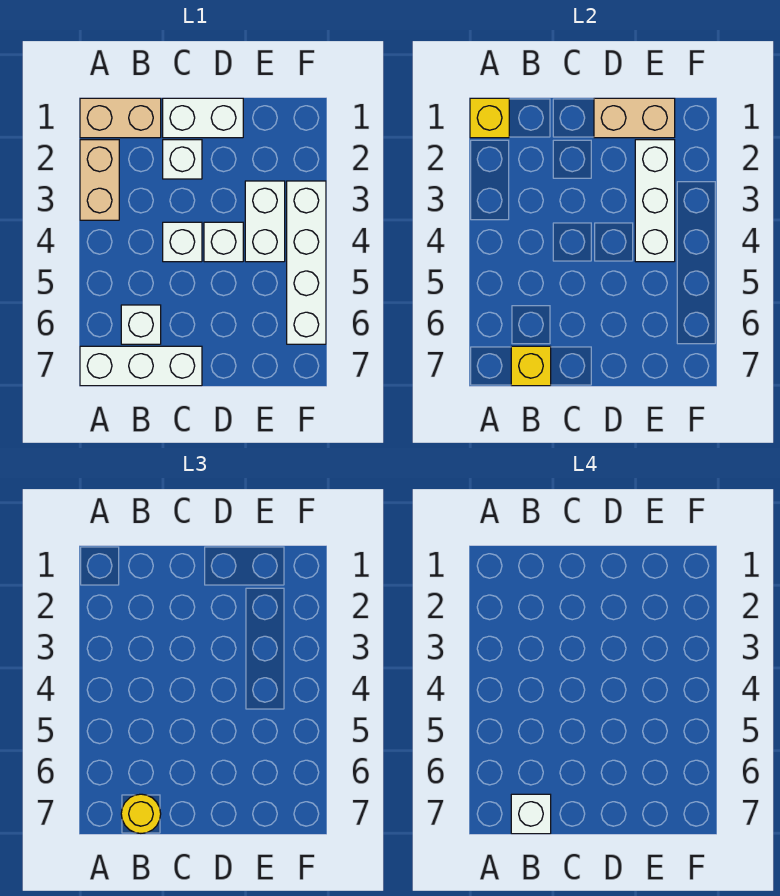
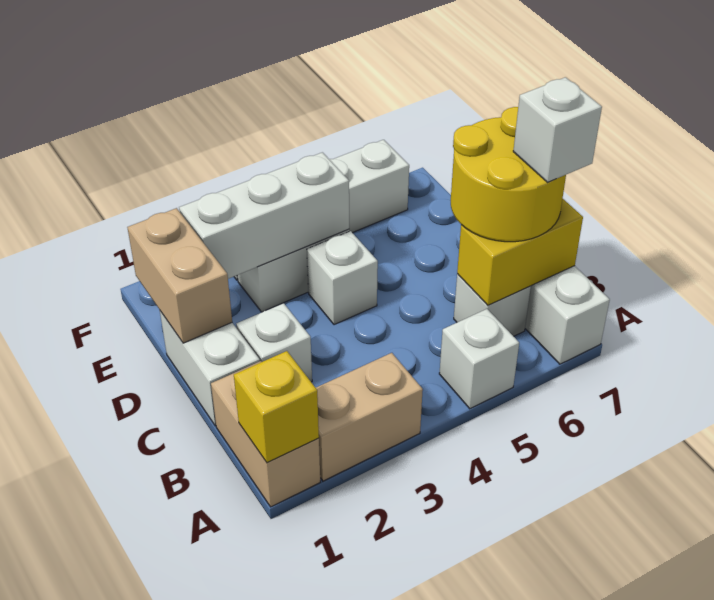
yellow brick B7 level 2 -> yellow brick B6:B7 level 2
yellow round brick B7 level 3 -> yellow round brick B6:C7 level 3
white brick C4 level 1 -> white brick A5 level 1

